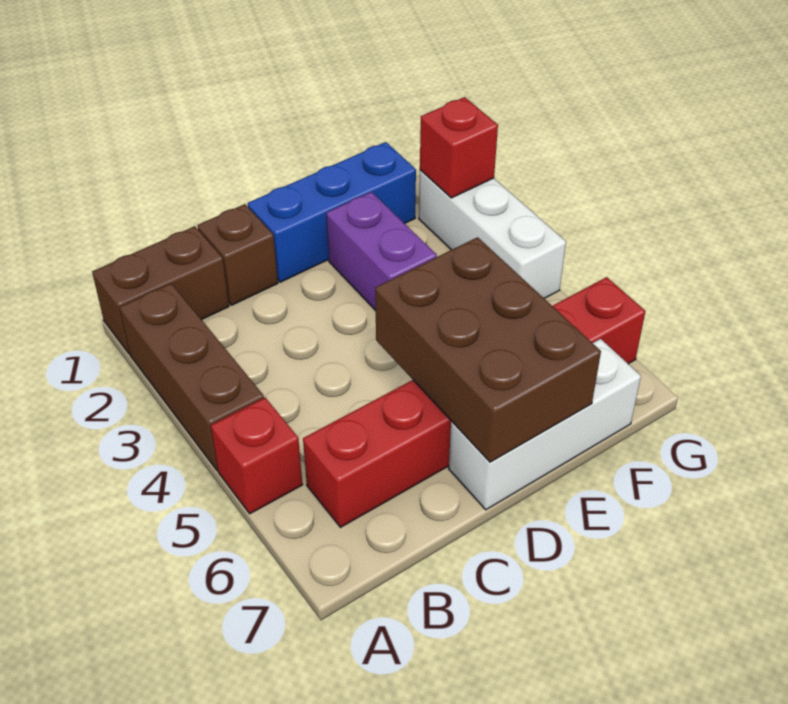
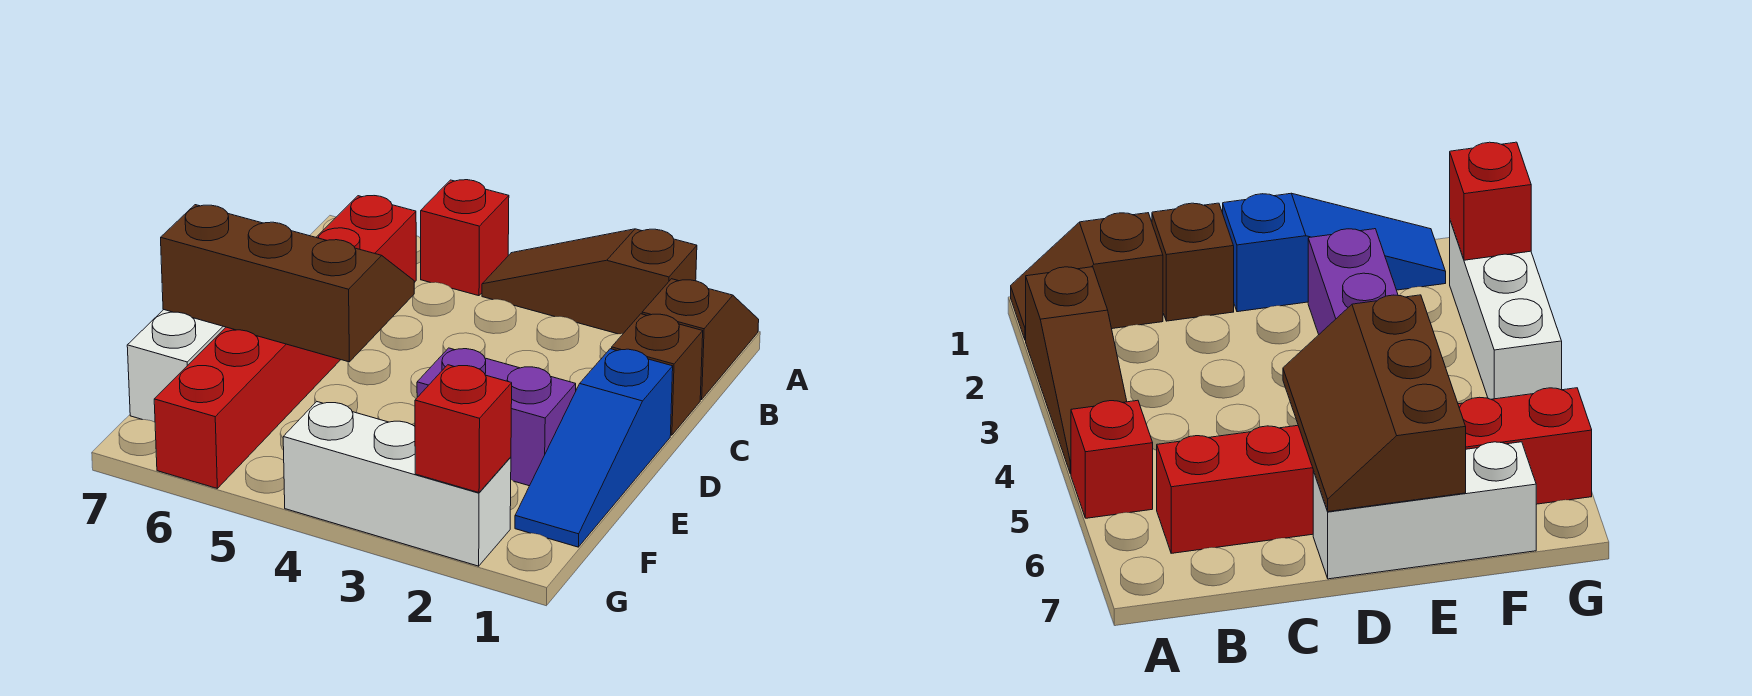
brown brick A1:B1 level 1 -> brown slope A1:B1 level 1 top B
brown brick A2:A4 level 1 -> brown slope A2:A4 level 1 top 2
blue brick D1:F1 level 1 -> blue slope D1:F1 level 1 top D
brown brick D5:E7 level 2 -> brown slope D5:E7 level 2 top E

